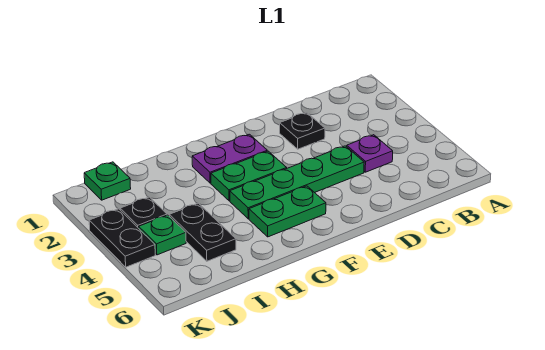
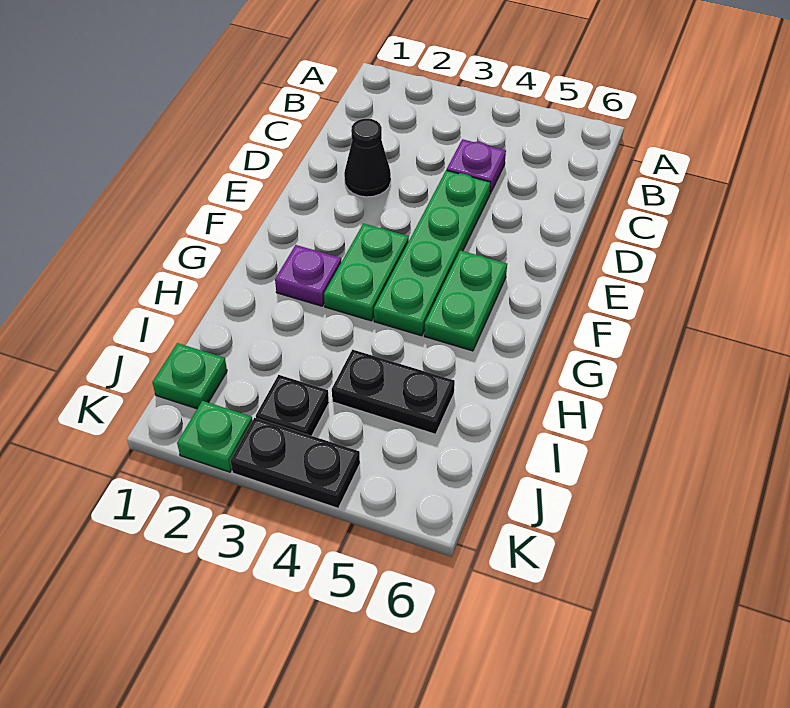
black plate D2 level 1 -> black cone D2 level 1
purple plate F2:G2 level 1 -> purple plate G2 level 1
green plate J4 level 1 -> green plate K2 level 1

